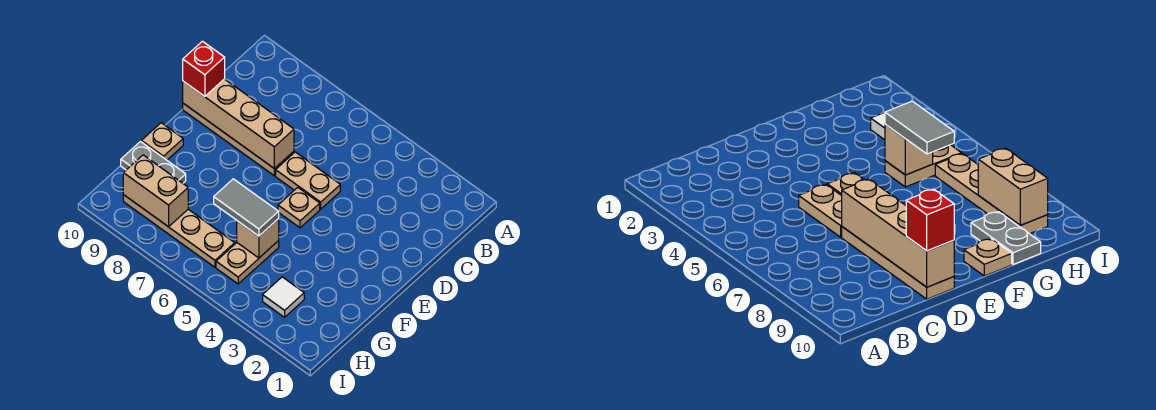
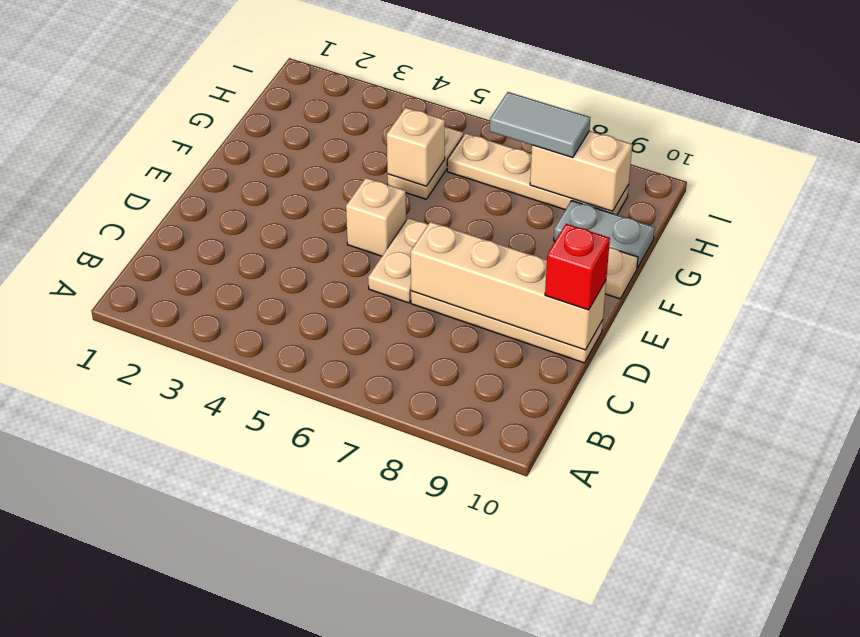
tan plate D5:D6 level 1 -> tan plate D6:E6 level 1
tan plate E5 level 1 -> tan brick E5 level 1
grey tile G5:G6 level 3 -> grey tile H7:H8 level 3
white tile H3 level 1 -> none

